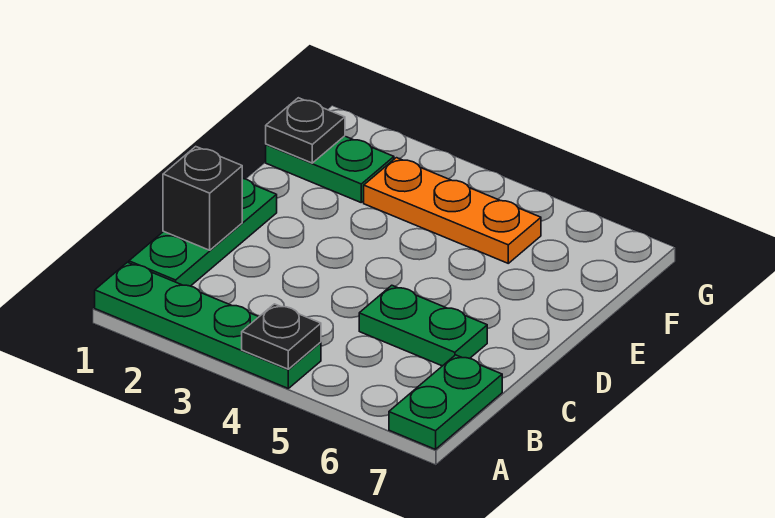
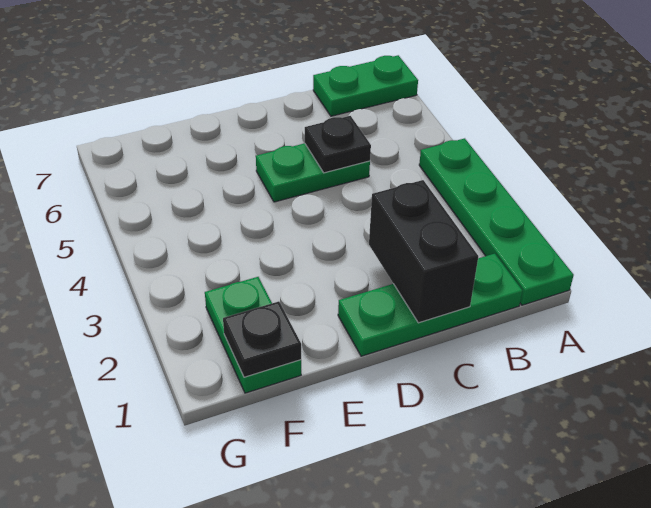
black plate A4 level 2 -> black plate C5 level 2
black brick C1 level 2 -> black brick C1:C2 level 2
green plate C5:C6 level 1 -> green plate C5:D5 level 1
orange plate F3:F5 level 1 -> none

